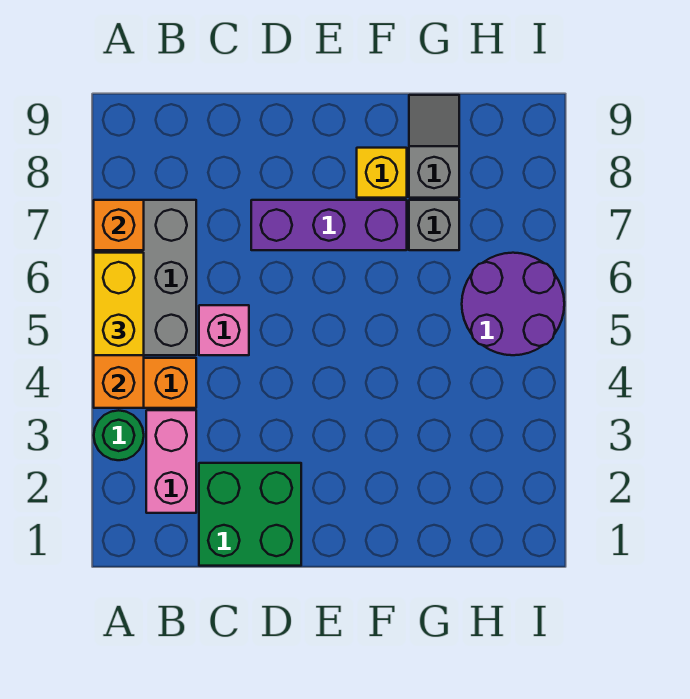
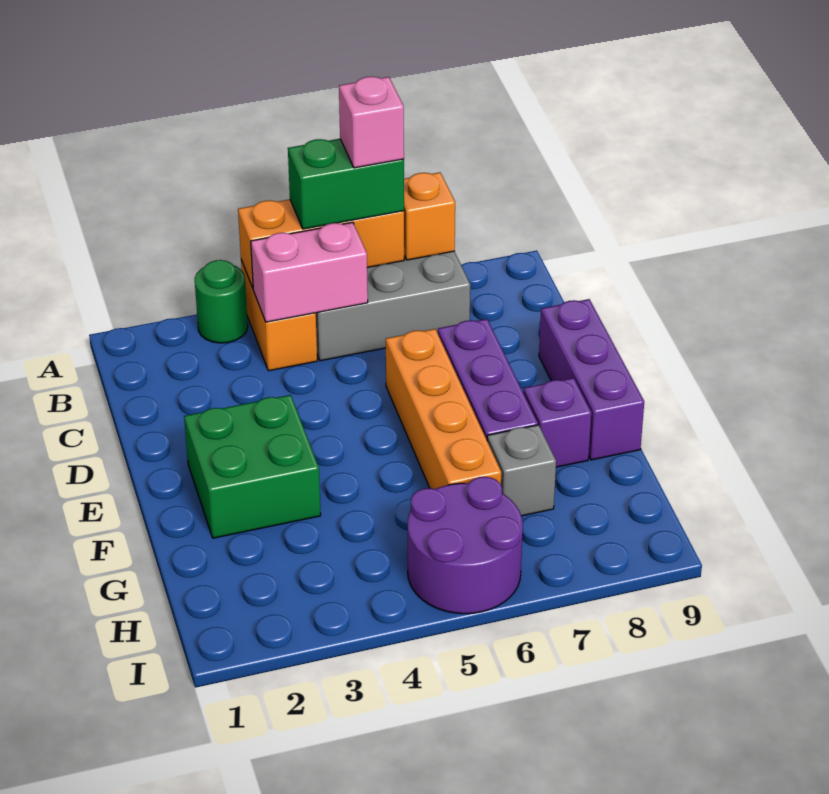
yellow brick A5:A6 level 3 -> green brick A5:A6 level 3
pink brick B2:B3 level 1 -> pink brick B4:B5 level 2
green brick C1:D2 level 1 -> green brick E2:F3 level 1
pink brick C5 level 1 -> pink brick A6 level 4
none -> orange brick D6:G6 level 1
none -> purple brick D9:F9 level 1
yellow brick F8 level 1 -> purple brick F8 level 1
grey slope G8:G9 level 1 top 8 -> none

